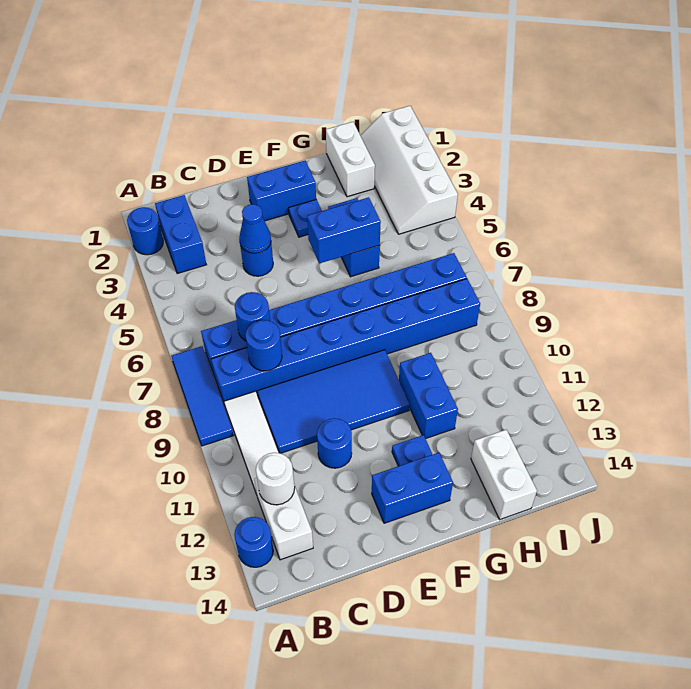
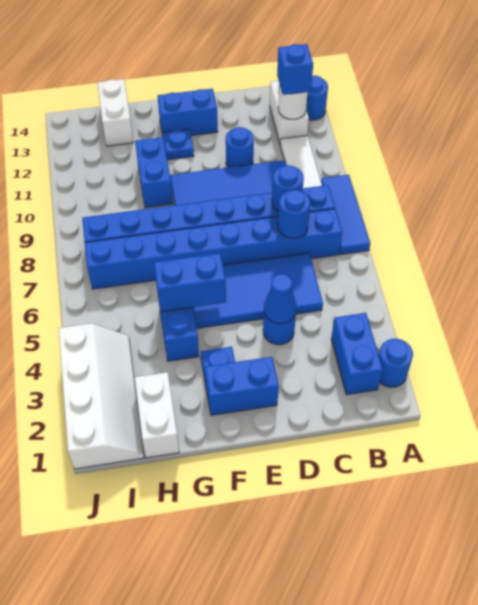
none -> blue brick B12 level 3
none -> blue tile C5:F6 level 1

